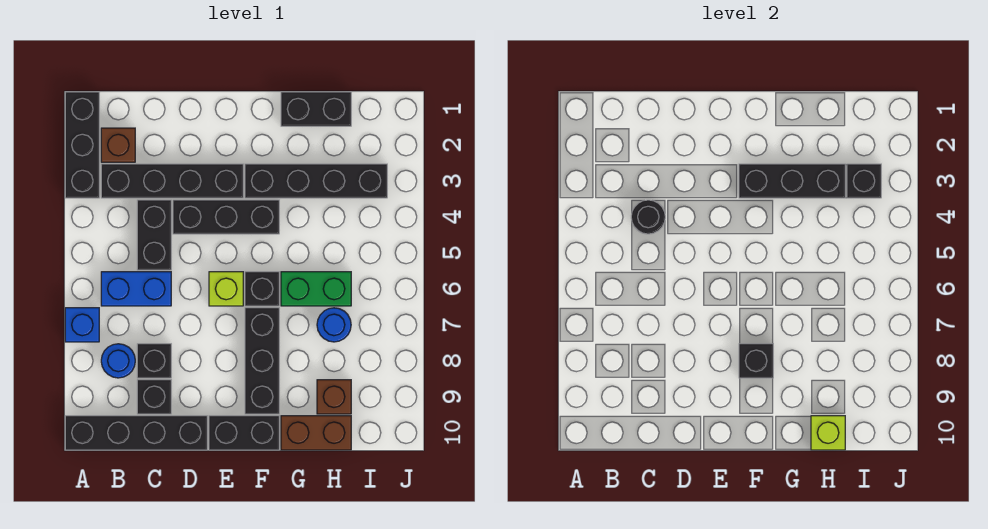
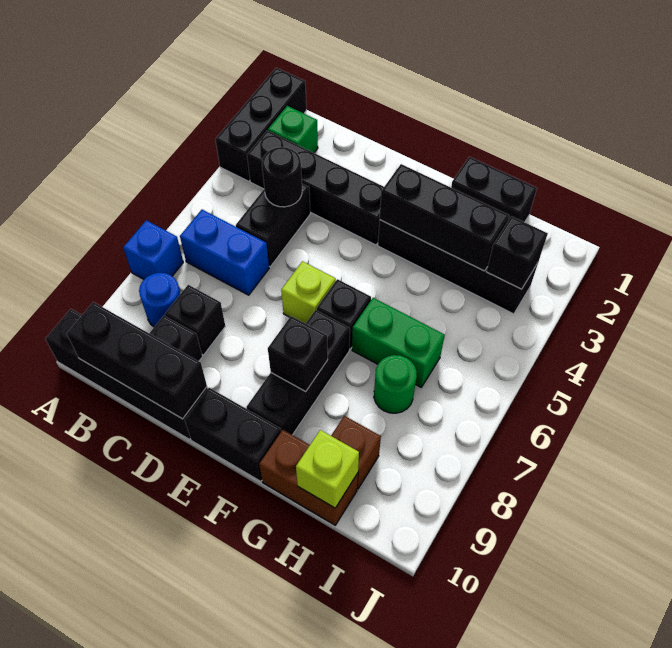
brown brick B2 level 1 -> green brick B2 level 1
black brick D4:F4 level 1 -> black brick B10:D10 level 2
blue round brick H7 level 1 -> green round brick H7 level 1

